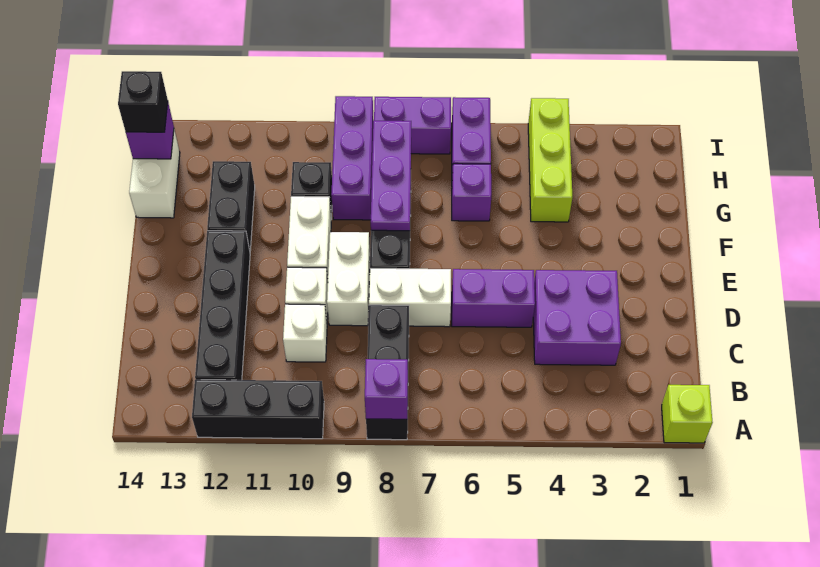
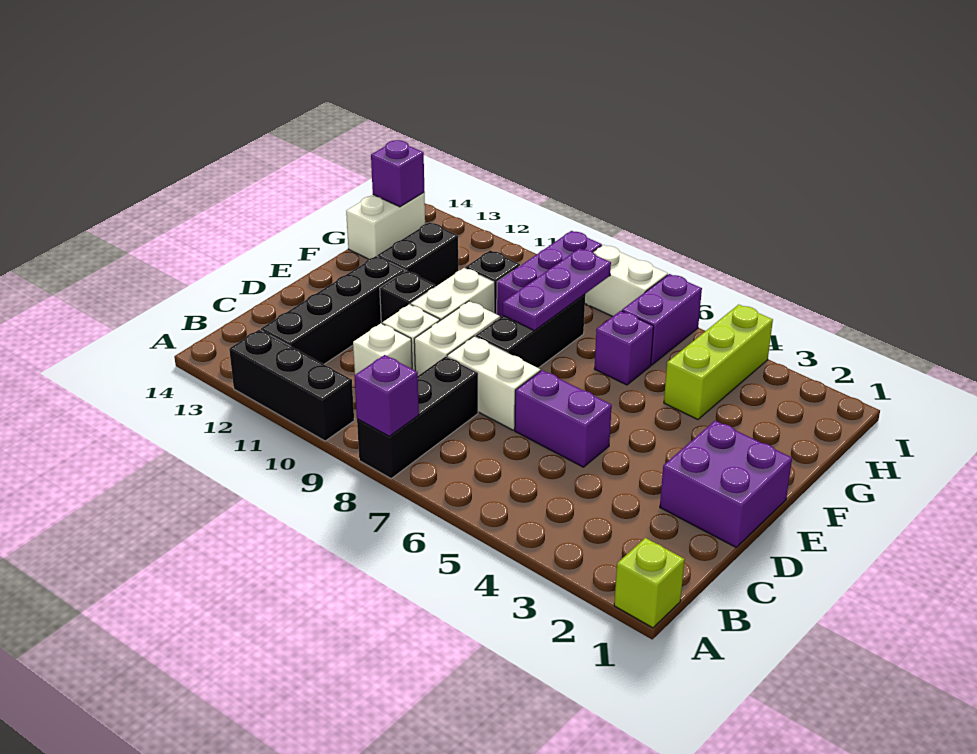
purple brick C3:D4 level 1 -> purple brick D1:E2 level 1
black brick H14 level 3 -> black brick E11 level 1
purple brick I7:I8 level 1 -> white brick I7:I8 level 1

